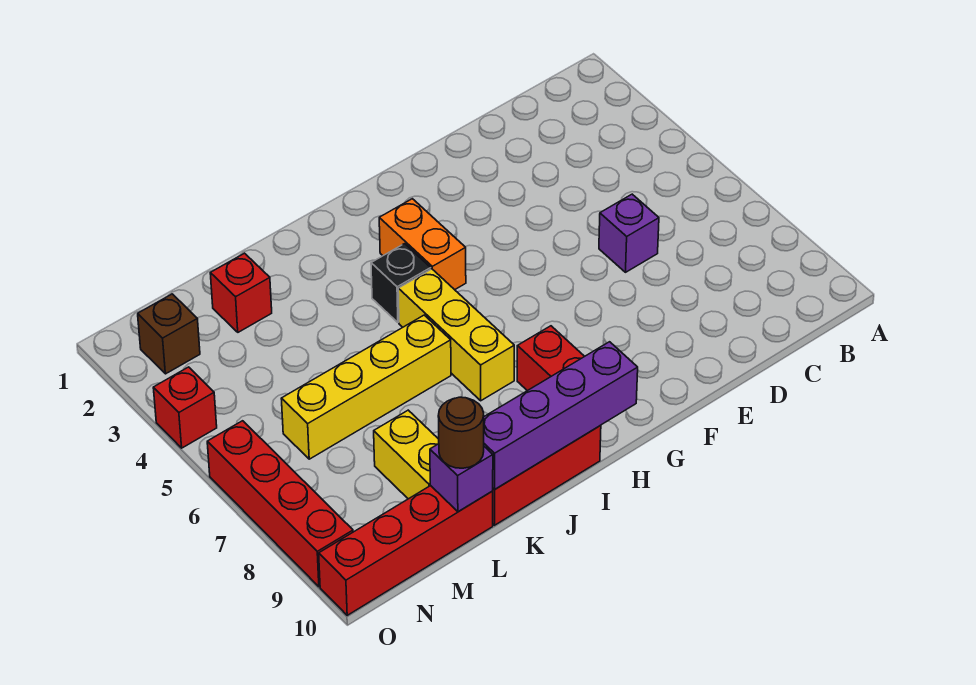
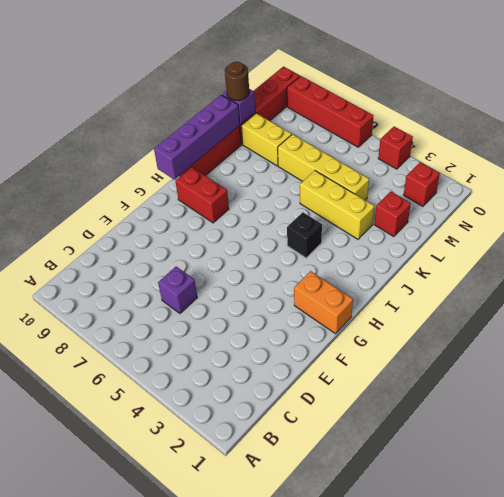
orange brick H3:H4 level 1 -> orange brick G1:G2 level 1
yellow brick I5:I7 level 1 -> yellow brick K3:K5 level 1
yellow brick J6:M6 level 1 -> yellow brick L4:L7 level 1
brown brick N2 level 1 -> red brick N2 level 1

